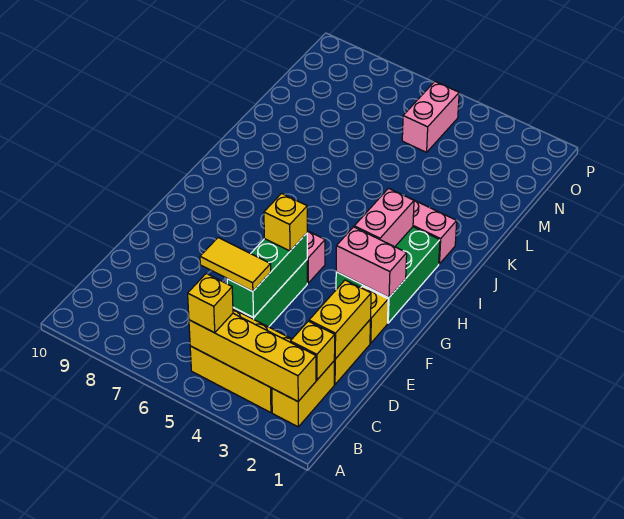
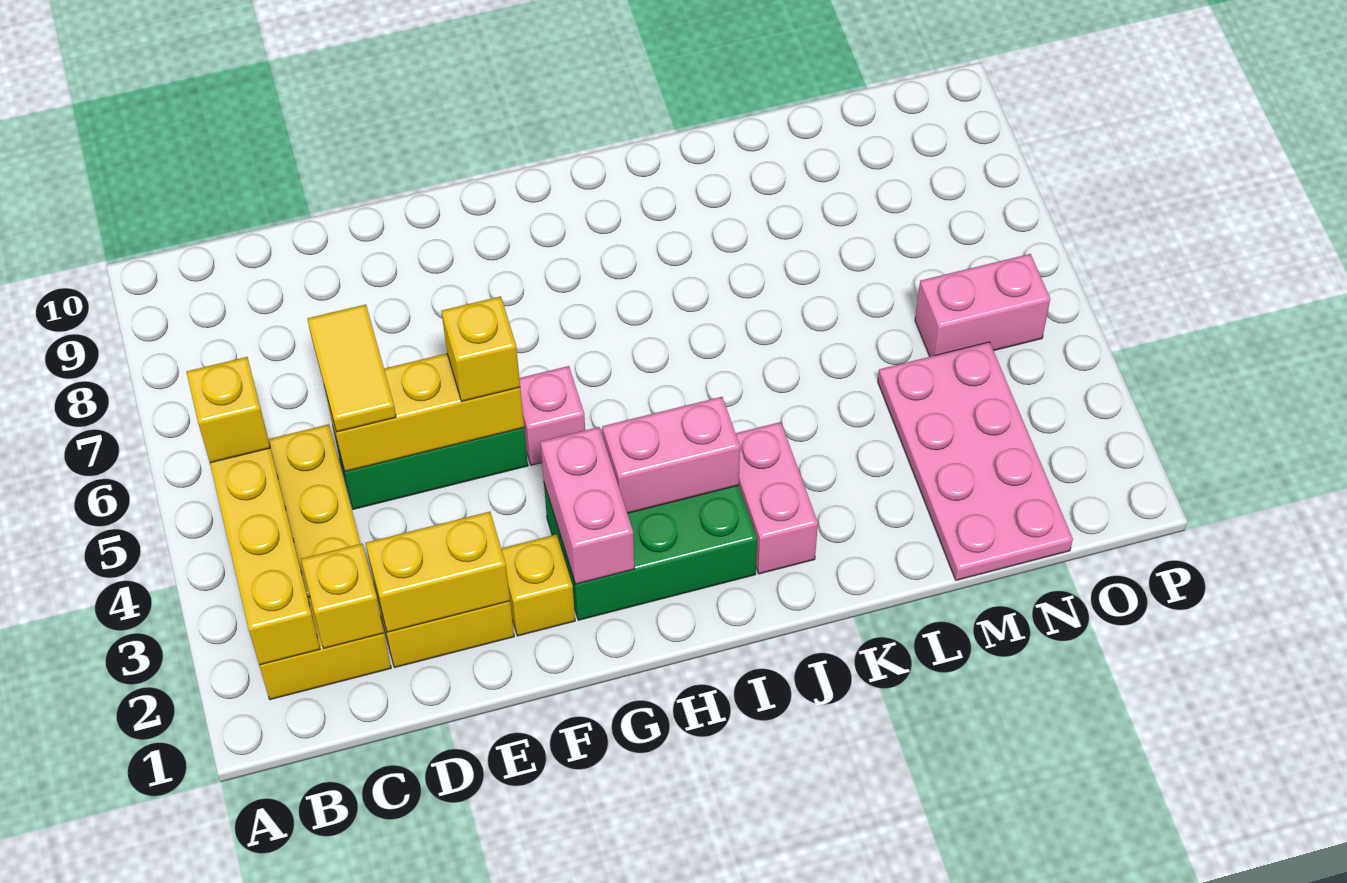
green brick D5:F5 level 2 -> yellow brick D5:F5 level 2
none -> pink plate M1:N4 level 1

